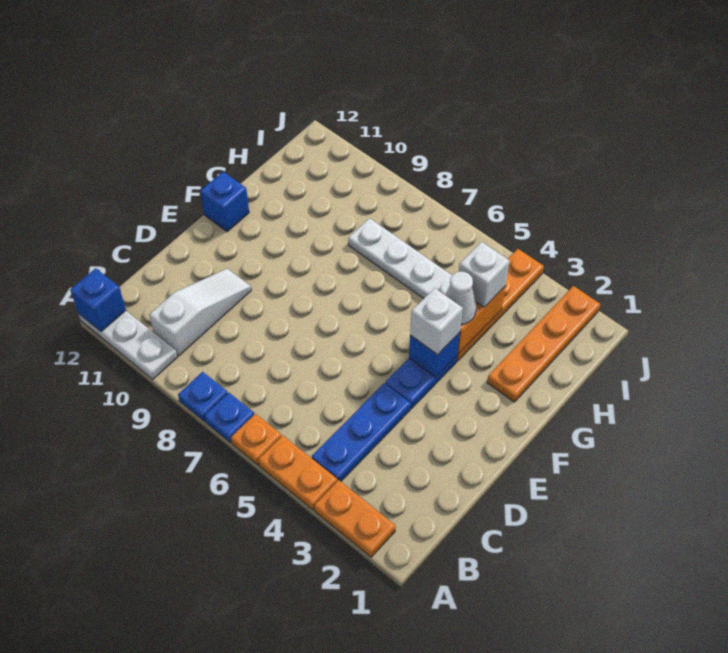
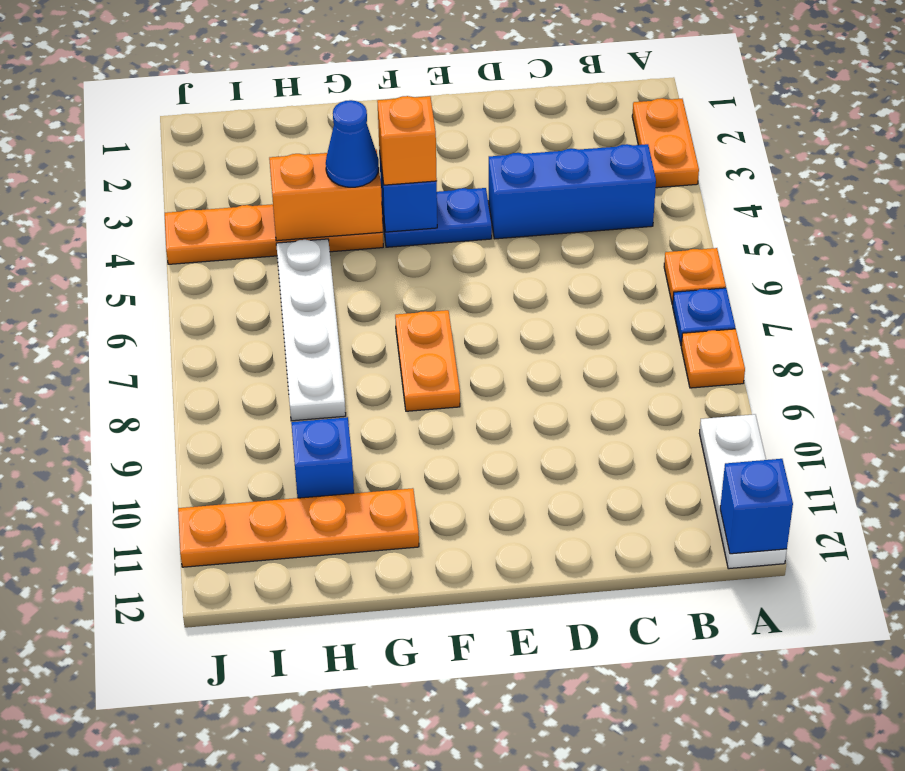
orange plate A4:A5 level 1 -> orange plate F7:F8 level 1
blue plate A8 level 1 -> orange plate A8 level 1
blue plate B4:D4 level 1 -> blue brick B4:D4 level 1
white slope B10:D10 level 1 top B -> none
white brick F4 level 3 -> orange brick F4 level 3
blue brick F12 level 1 -> blue brick H10 level 1
orange plate G2:J2 level 1 -> orange plate G11:J11 level 1
white cone G4 level 3 -> blue cone G4 level 3
white brick H4 level 3 -> none

